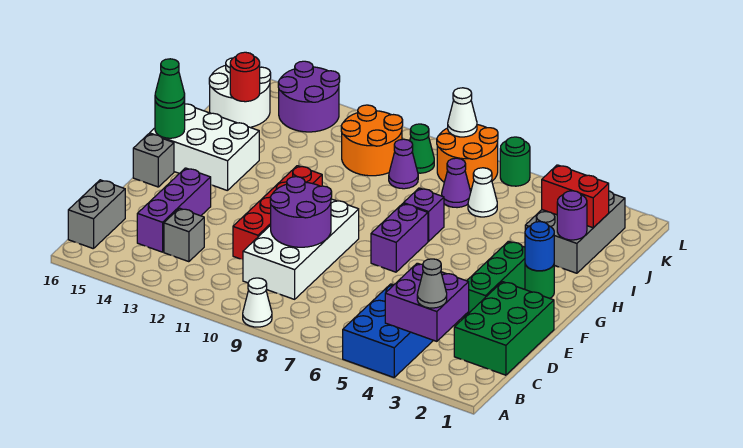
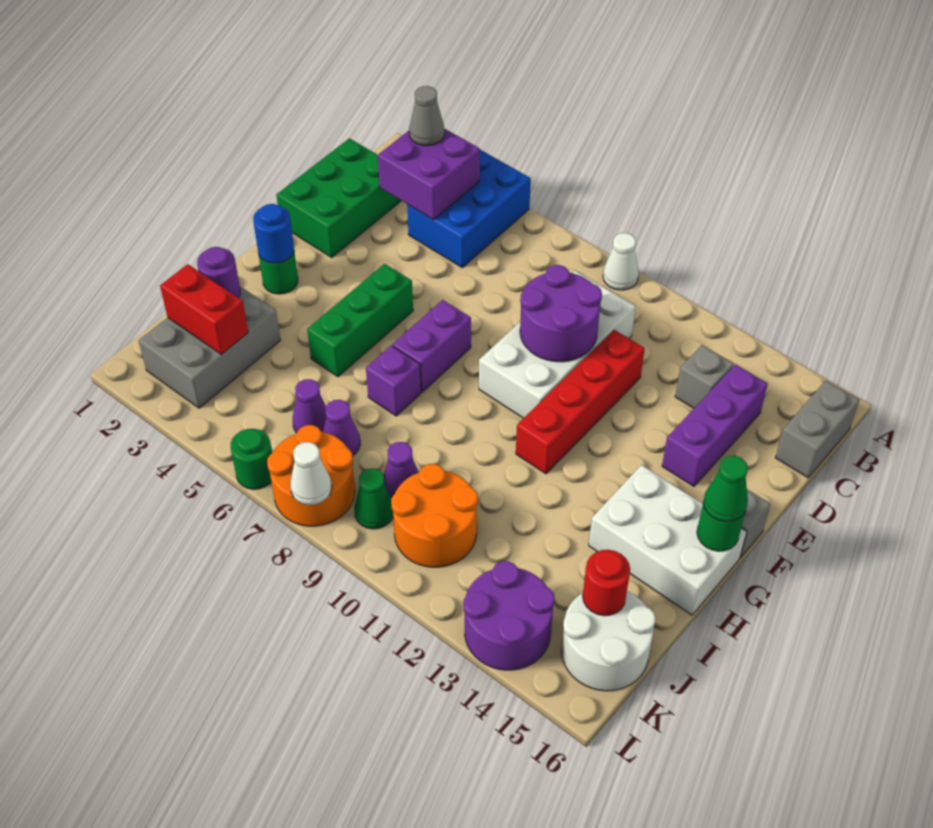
green brick E3:G3 level 1 -> green brick F5:H5 level 1
white cone J6 level 1 -> purple cone J6 level 1

